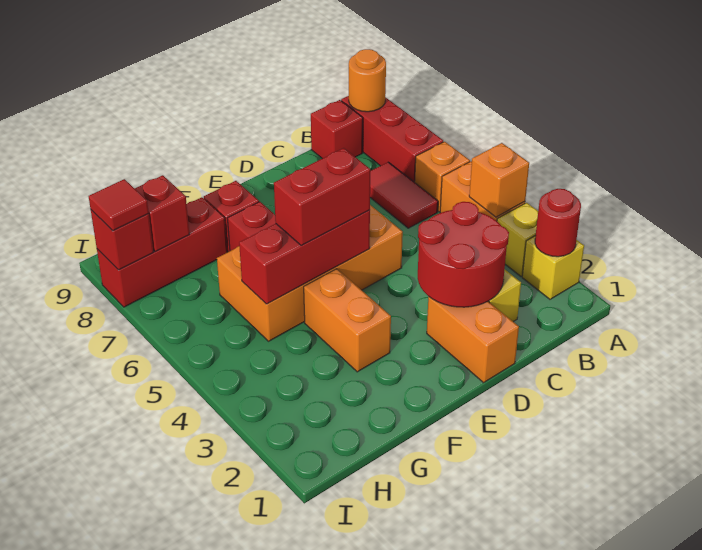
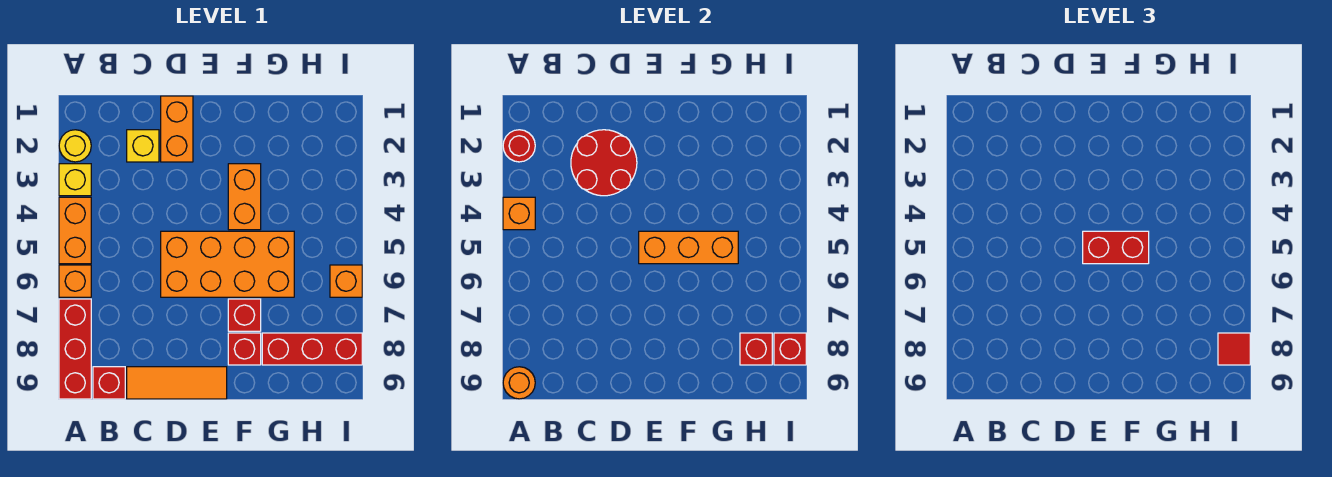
yellow brick A2 level 1 -> yellow round brick A2 level 1
red tile B6:B7 level 1 -> none
none -> orange tile C9:E9 level 1
red brick E5:G5 level 2 -> orange brick E5:G5 level 2
none -> orange brick I6 level 1

